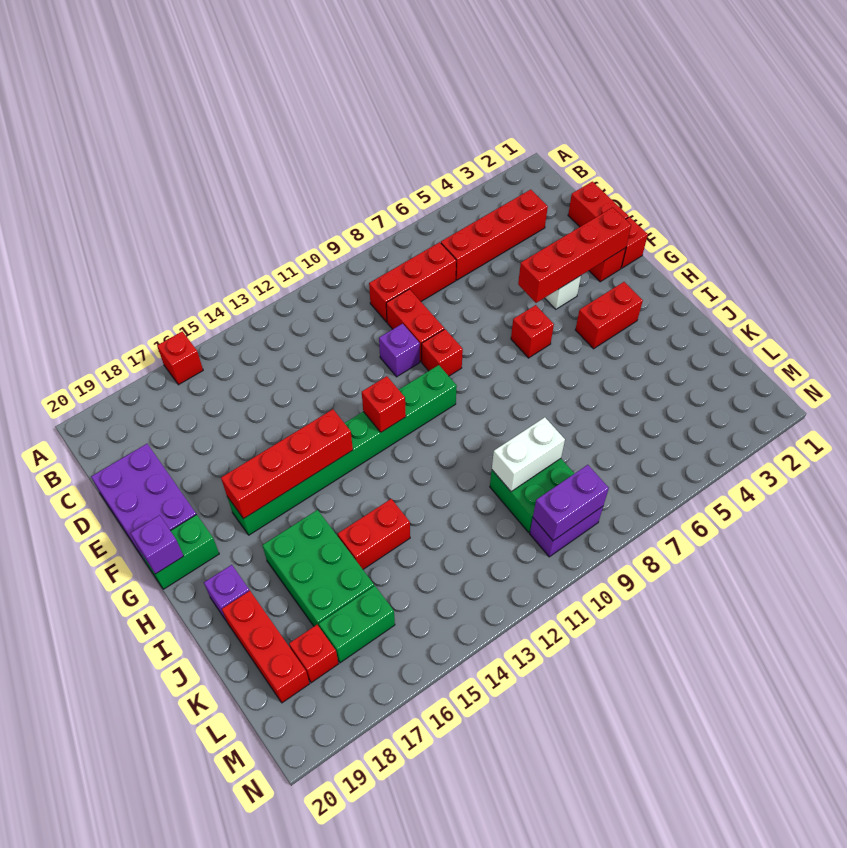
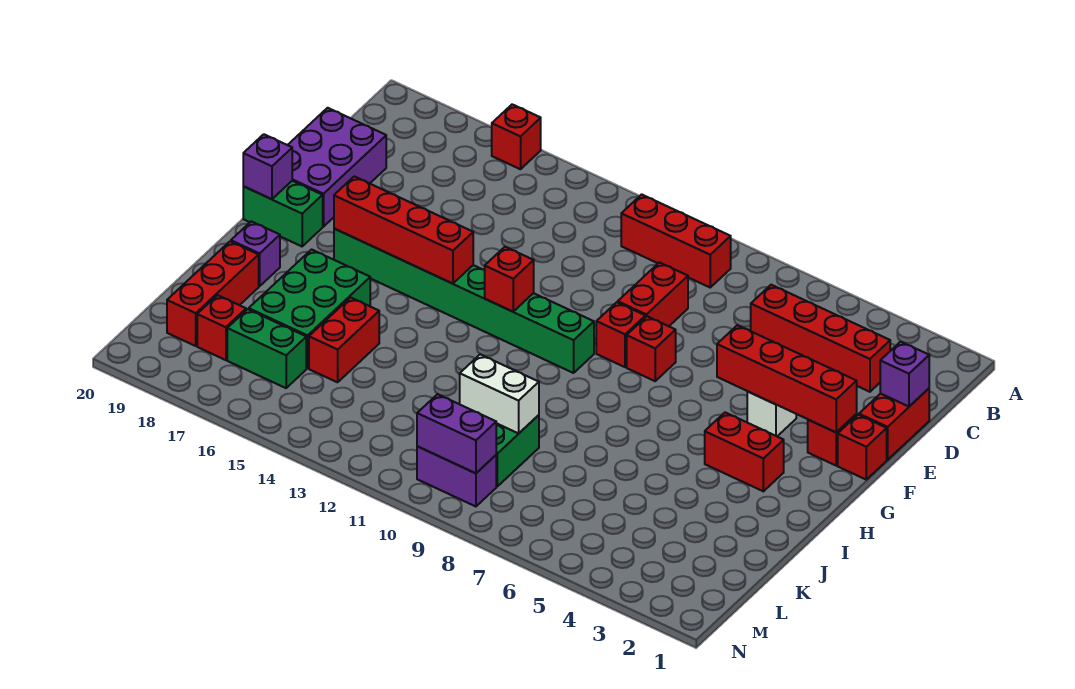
red brick C7:C9 level 1 -> red brick B9:B11 level 1
purple brick E10 level 1 -> purple brick D1 level 2
red brick G6 level 1 -> red brick F8 level 1
red brick J14:J15 level 1 -> red brick J15:K15 level 1

